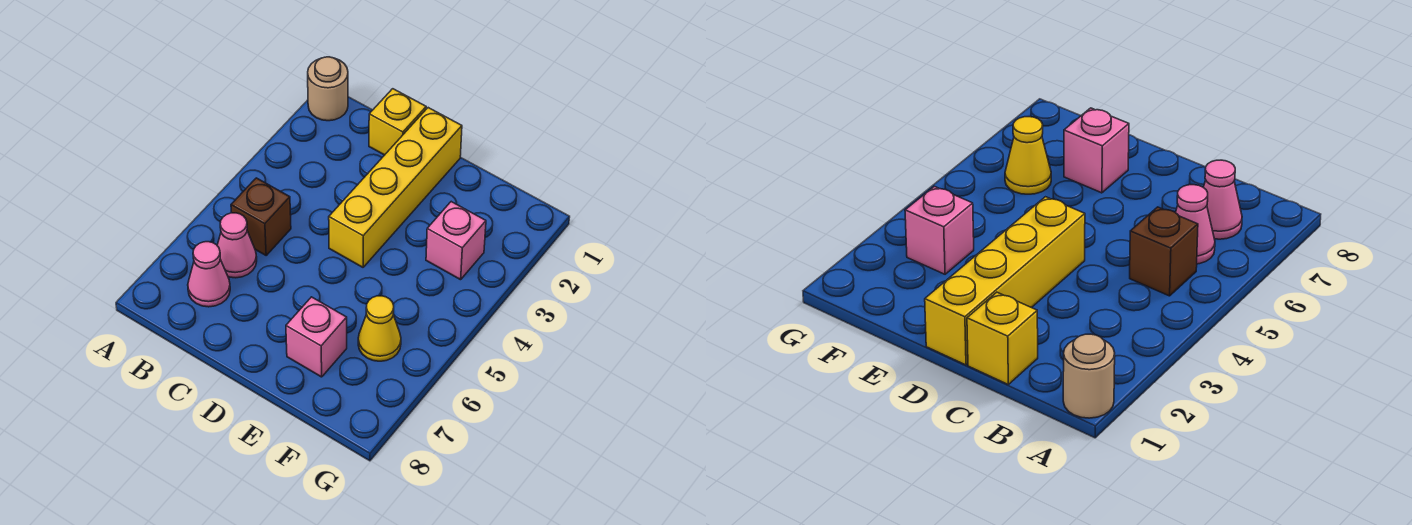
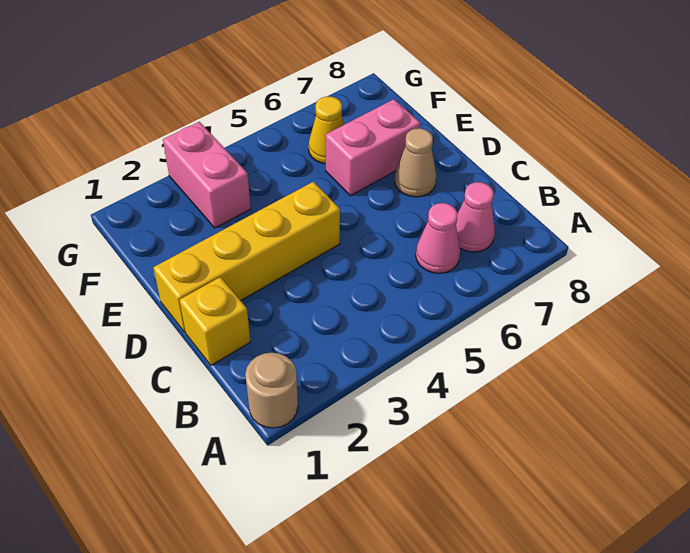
brown brick B5 level 1 -> none
none -> tan cone D7 level 1
pink brick E7 level 1 -> pink brick E6:E7 level 1
pink brick F3 level 1 -> pink brick F3:G3 level 1

